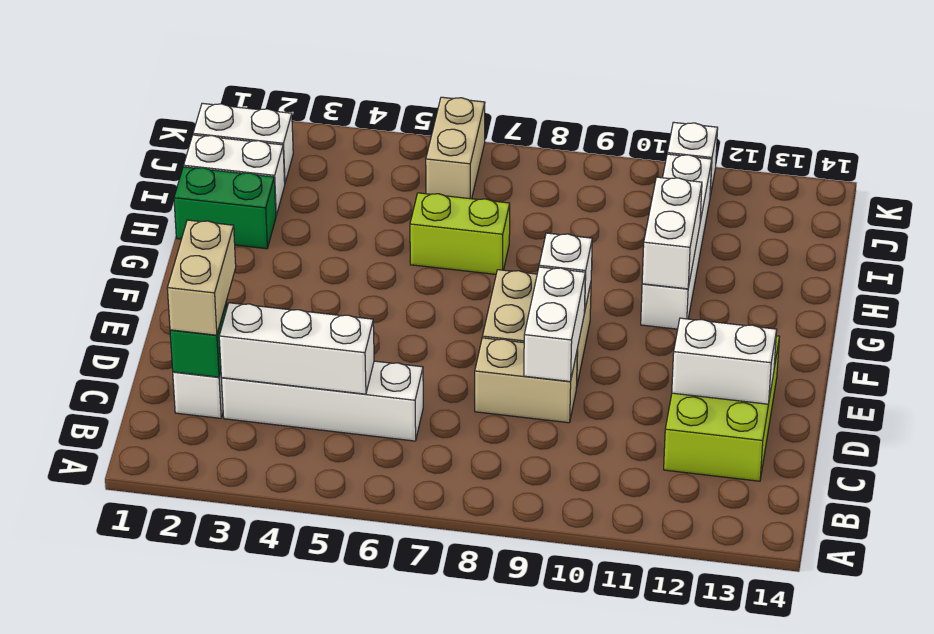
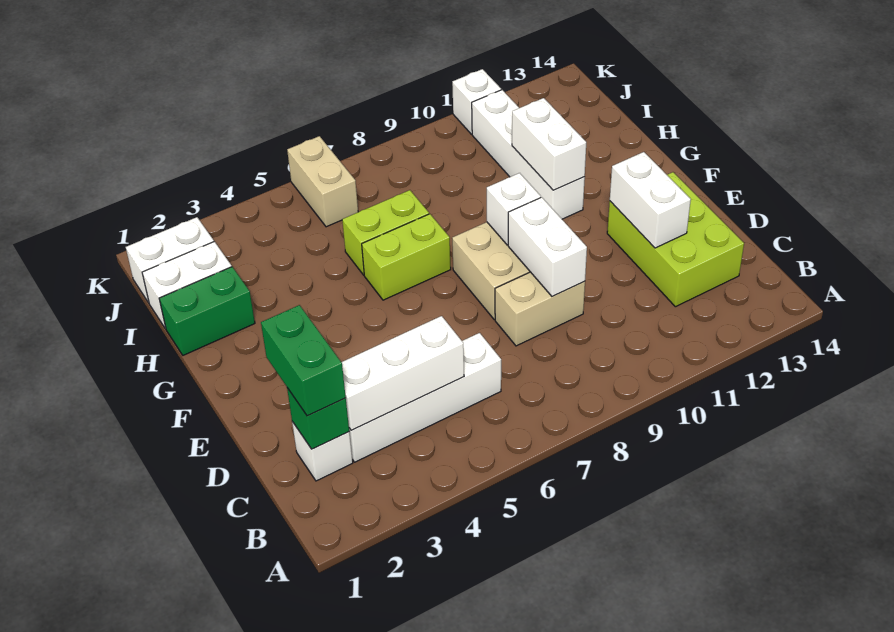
tan brick C2:D2 level 3 -> green brick C2:D2 level 3
white brick D12:D13 level 2 -> white brick D12:E12 level 2
none -> lime brick G6:G7 level 1

